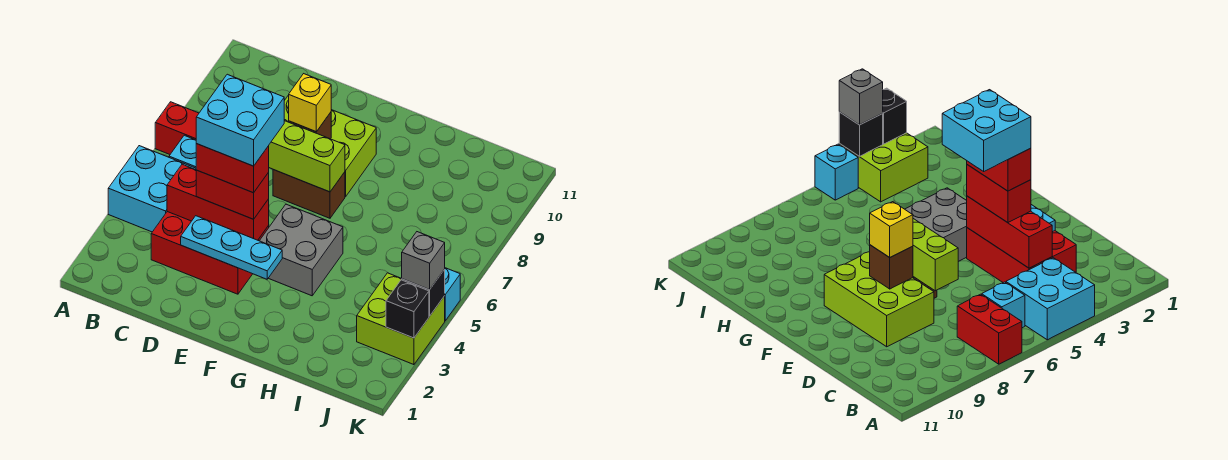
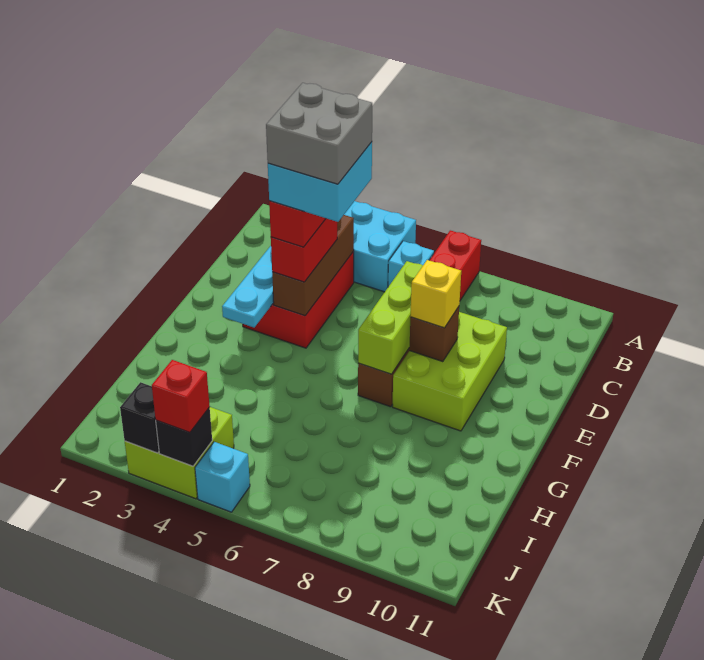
red brick C4:E4 level 2 -> brown brick C4:E4 level 2
grey brick F4:G5 level 1 -> grey brick D4:E5 level 6
grey brick K4 level 3 -> red brick K4 level 3

